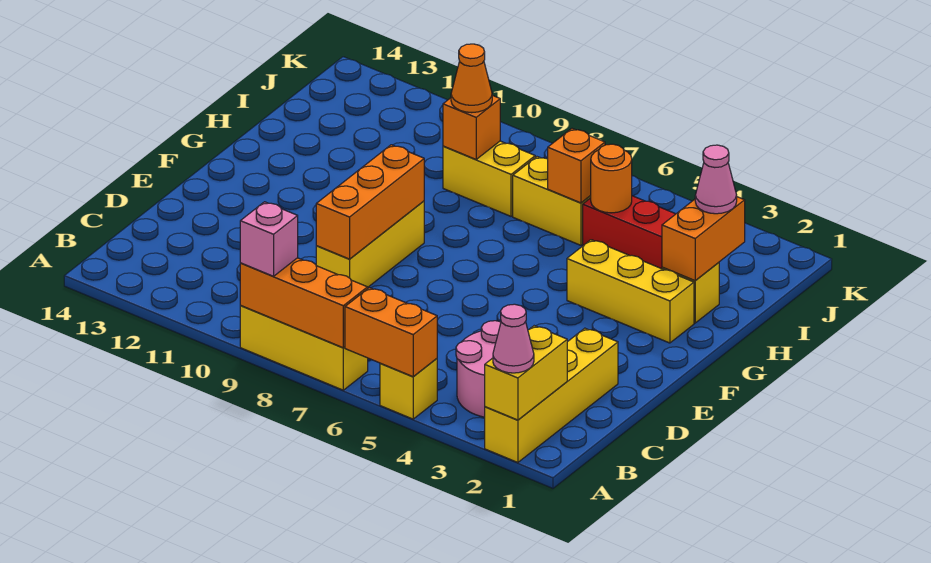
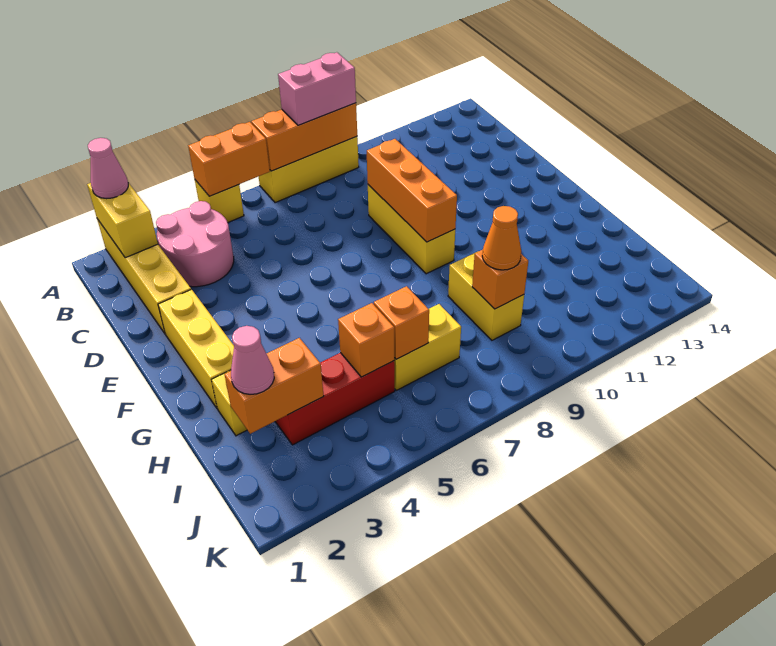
pink brick A9 level 3 -> pink brick A8:A9 level 3
yellow brick G2:G4 level 1 -> yellow brick E2:G2 level 1
orange brick H2:I2 level 2 -> orange brick I2:I3 level 2
orange round brick I5 level 2 -> orange brick I5 level 2
yellow brick I8:I9 level 1 -> yellow brick H9:I9 level 1

